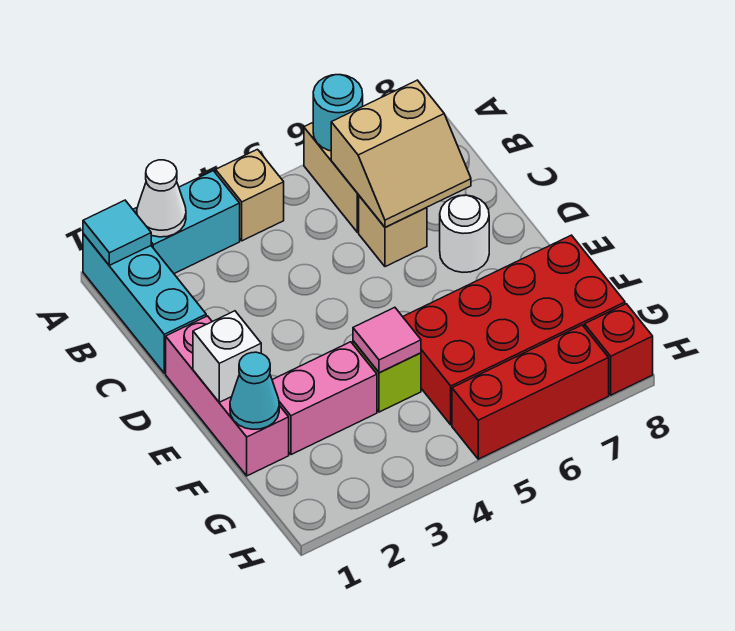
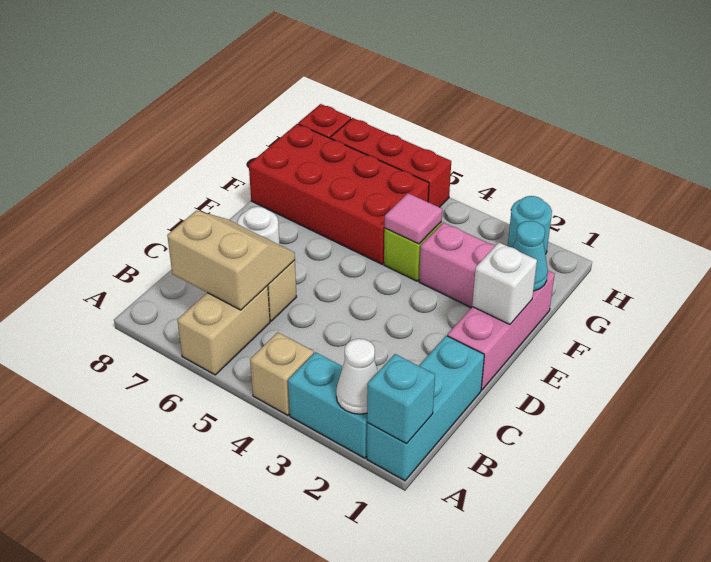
cyan tile A1 level 2 -> cyan brick A1 level 2
cyan round brick A6 level 2 -> cyan round brick H2 level 1

